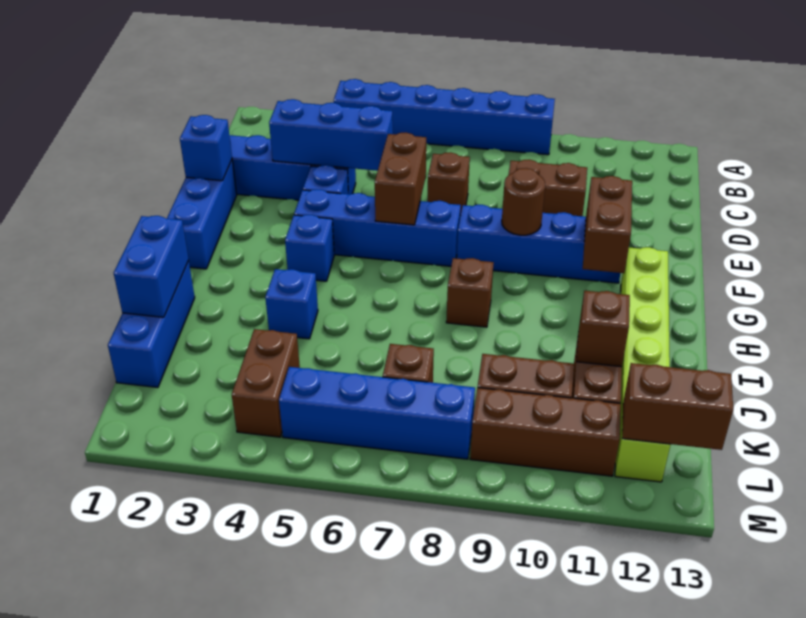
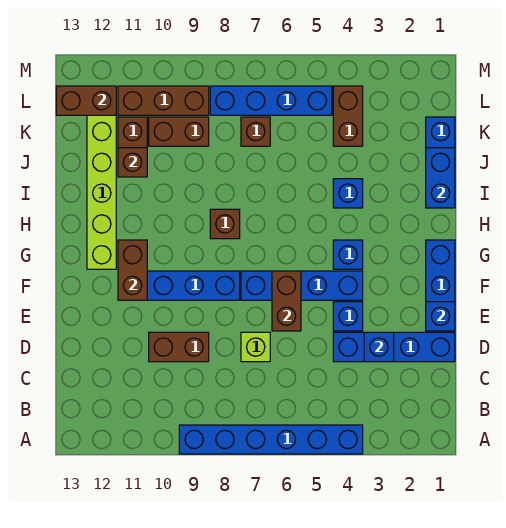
blue brick D3:D5 level 2 -> blue brick D3 level 2
brown brick D7 level 1 -> lime brick D7 level 1
brown round brick F9 level 2 -> none

